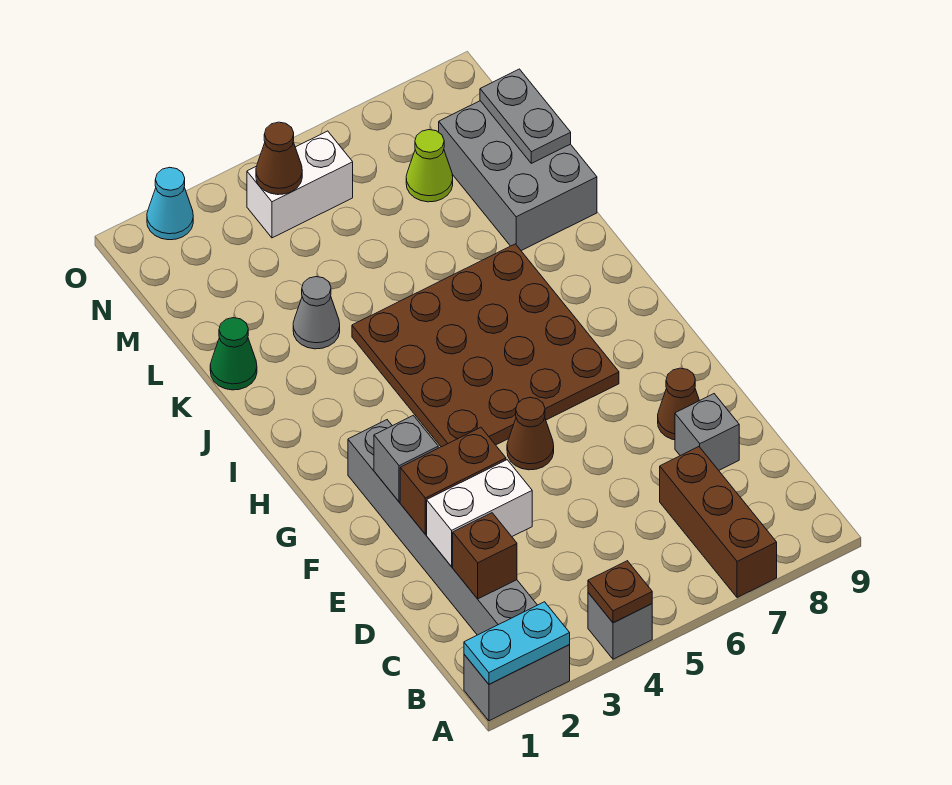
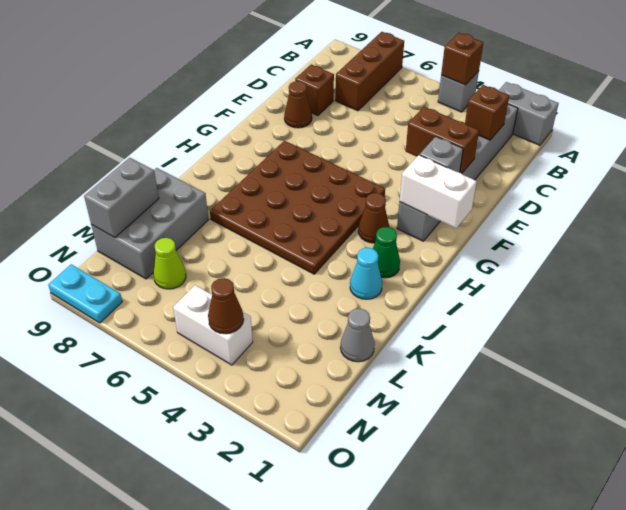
cyan plate A1:A2 level 2 -> cyan plate O8:O9 level 1
brown plate A4 level 2 -> brown brick A4 level 2
white brick D2:D3 level 2 -> white brick G1:G2 level 2
grey brick D8 level 1 -> brown brick D8 level 1
brown cone F5 level 1 -> brown cone H3 level 1
green cone K1 level 1 -> green cone I2 level 1
grey cone K3 level 1 -> grey cone L1 level 1
grey plate L9:M9 level 2 -> grey brick L9:M9 level 2
cyan cone O2 level 1 -> cyan cone J2 level 1

